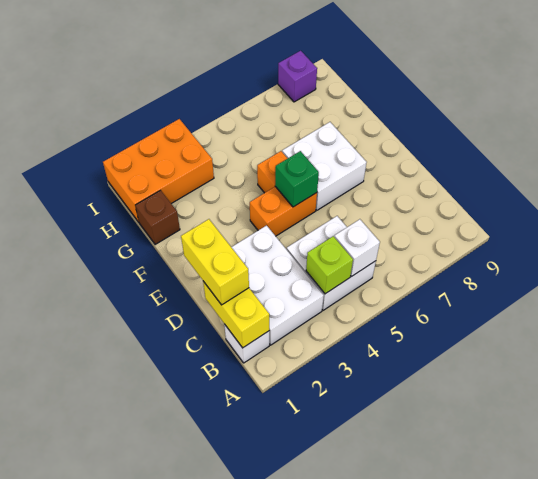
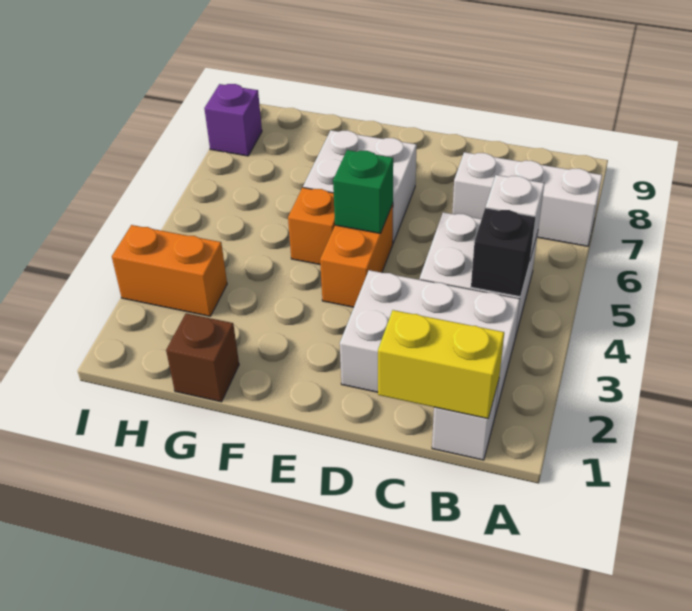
none -> white brick A7:C7 level 1
lime brick B4 level 2 -> black brick B4 level 2
yellow brick C1:D1 level 3 -> none
orange brick H1:I3 level 1 -> orange brick H3:I3 level 1

